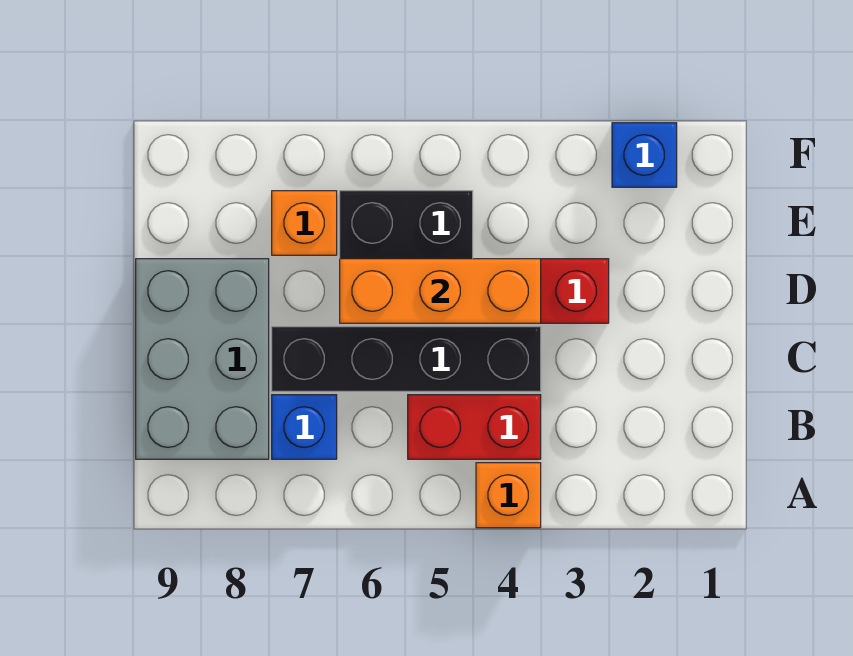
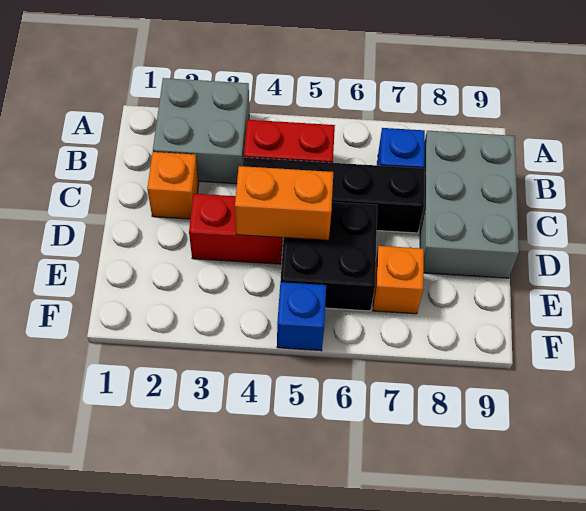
none -> grey brick A2:B3 level 1
orange brick A4 level 1 -> orange brick C2 level 1
orange brick D4:D6 level 2 -> orange brick D4:D5 level 2
blue brick F2 level 1 -> blue brick F5 level 1

